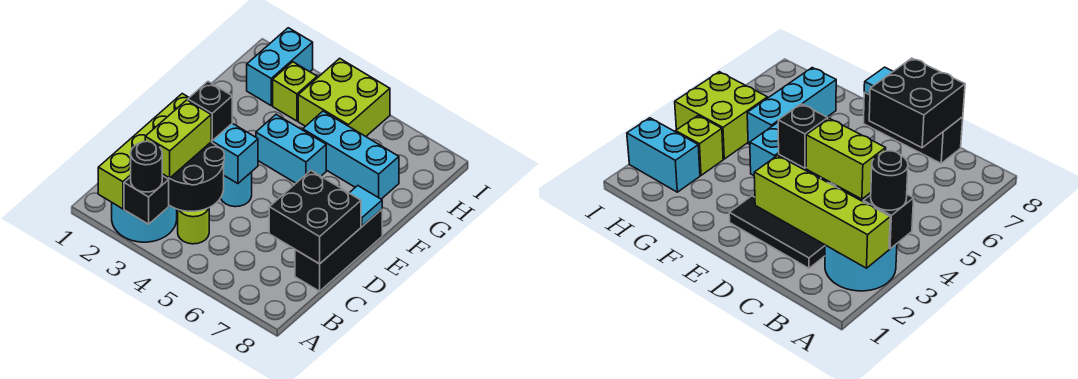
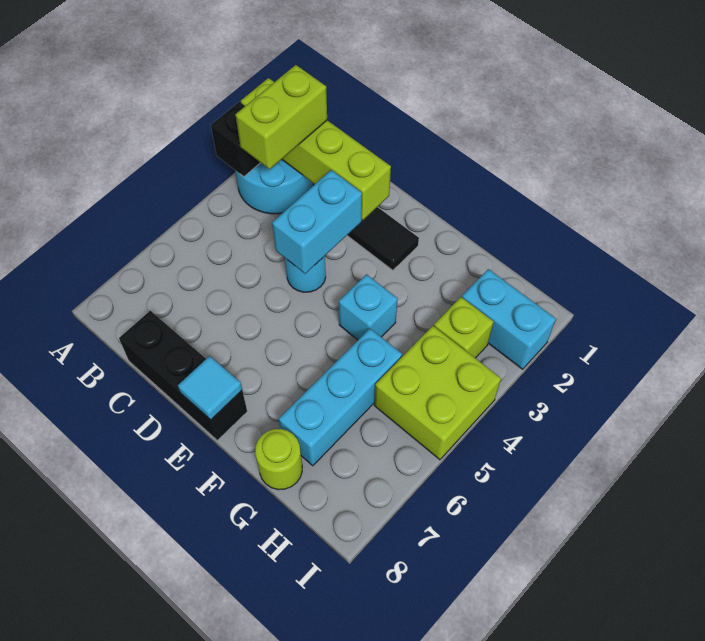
black round brick A3 level 3 -> none
black round brick B3:C4 level 2 -> none
lime brick B3:C3 level 3 -> lime brick B2:B3 level 3
lime round brick B4 level 1 -> lime round brick G8 level 1
black brick C7:D8 level 2 -> none
black brick D3 level 3 -> none
cyan brick F4:F5 level 1 -> cyan brick F4 level 1

